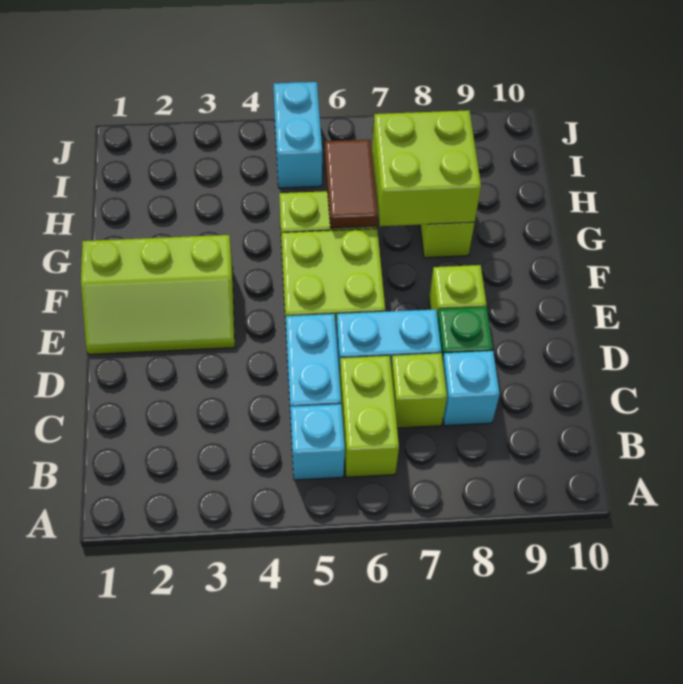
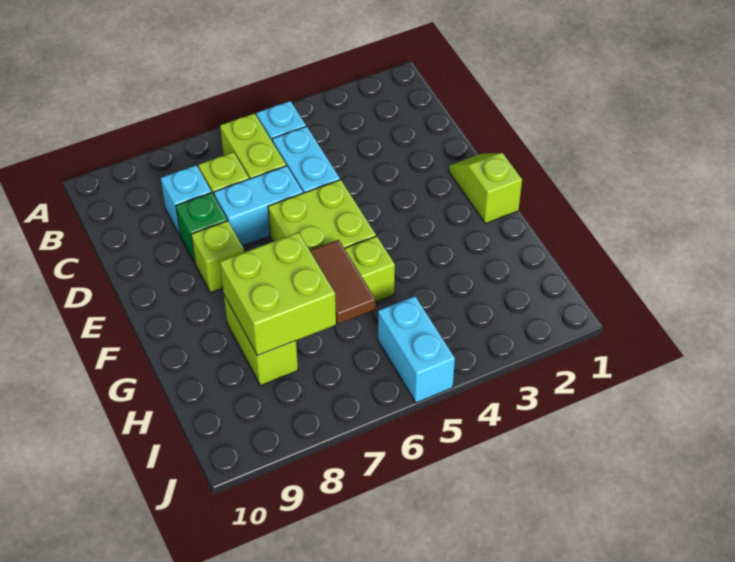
lime slope E1:F3 level 1 top F -> lime slope E1:F1 level 1 top F

